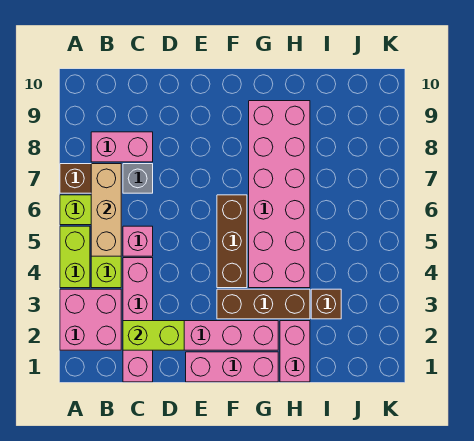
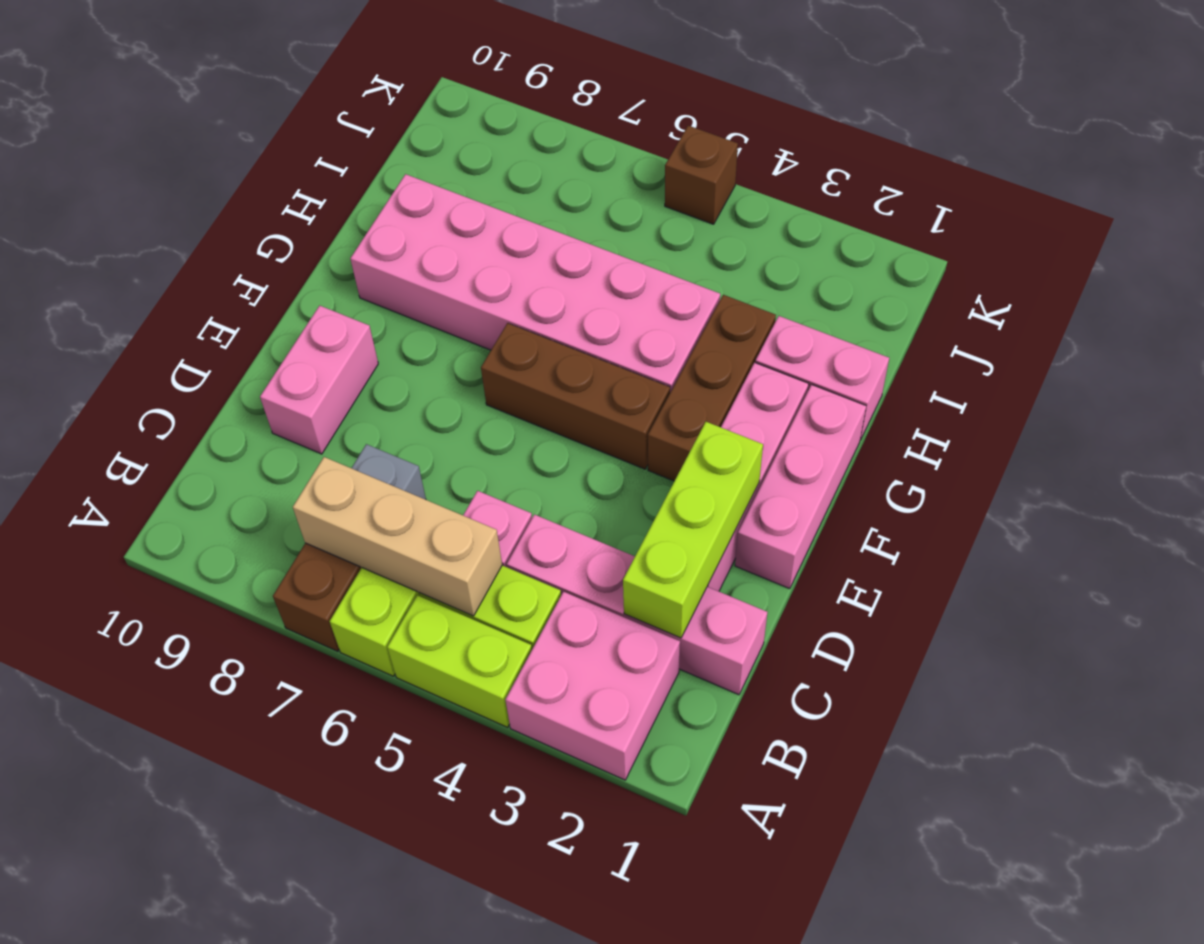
pink brick B8:C8 level 1 -> pink brick D9:E9 level 1
lime brick C2:D2 level 2 -> lime brick C2:E2 level 2
brown brick I3 level 1 -> brown brick K5 level 1

